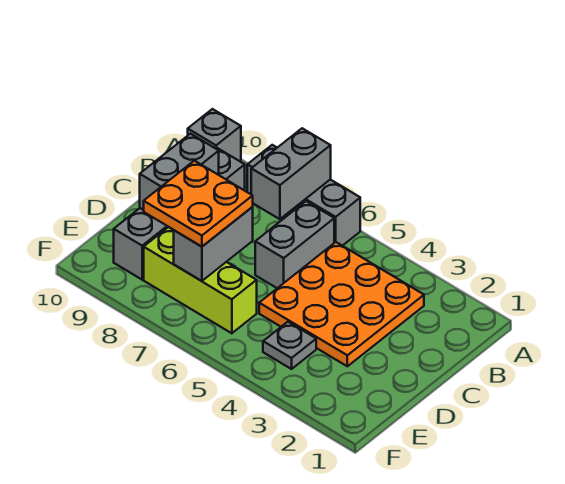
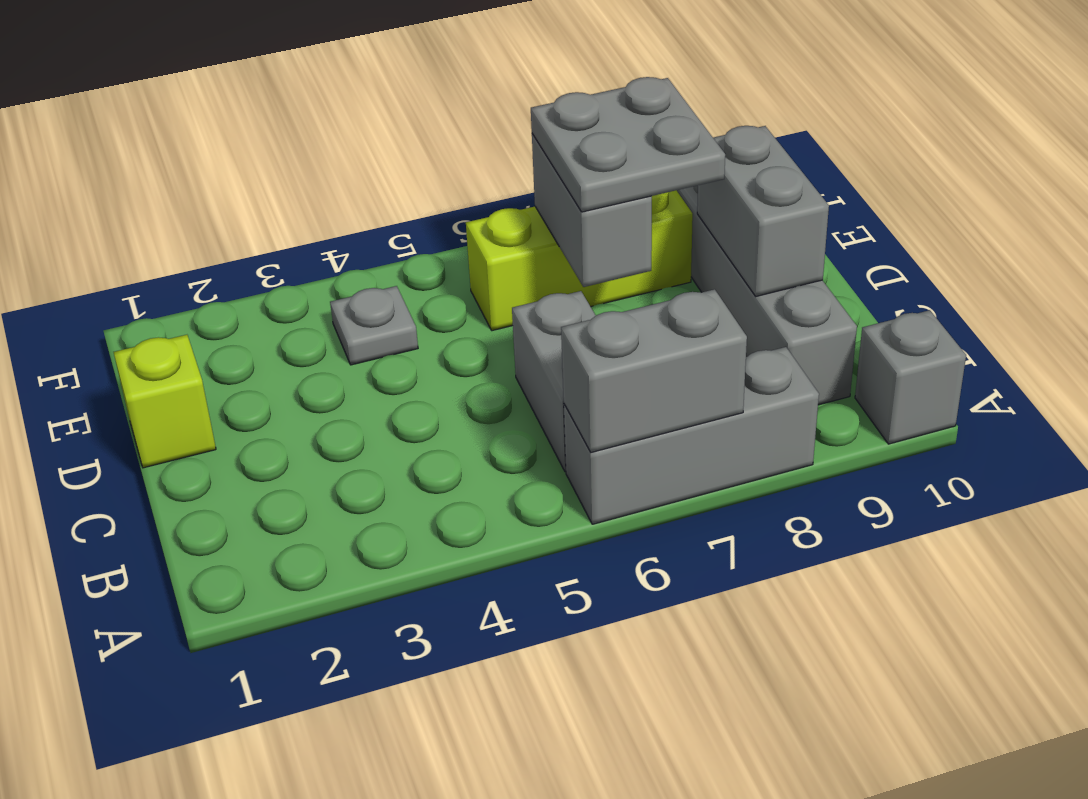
grey brick A7:B7 level 2 -> grey brick A6:A7 level 2
orange plate B3:D5 level 1 -> none
none -> lime brick D1 level 1
orange plate D7:E8 level 3 -> grey plate D7:E8 level 3

